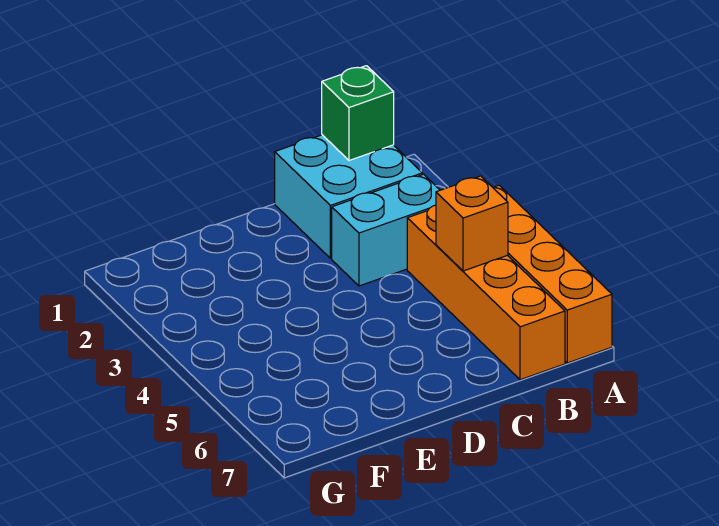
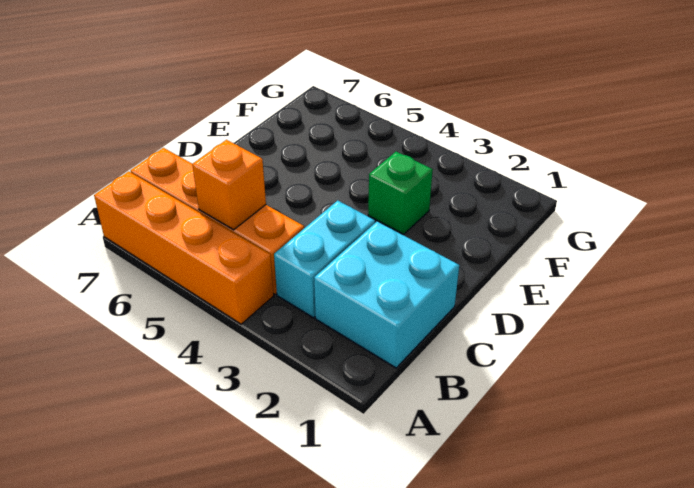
green brick B1 level 2 -> green brick E3 level 1

